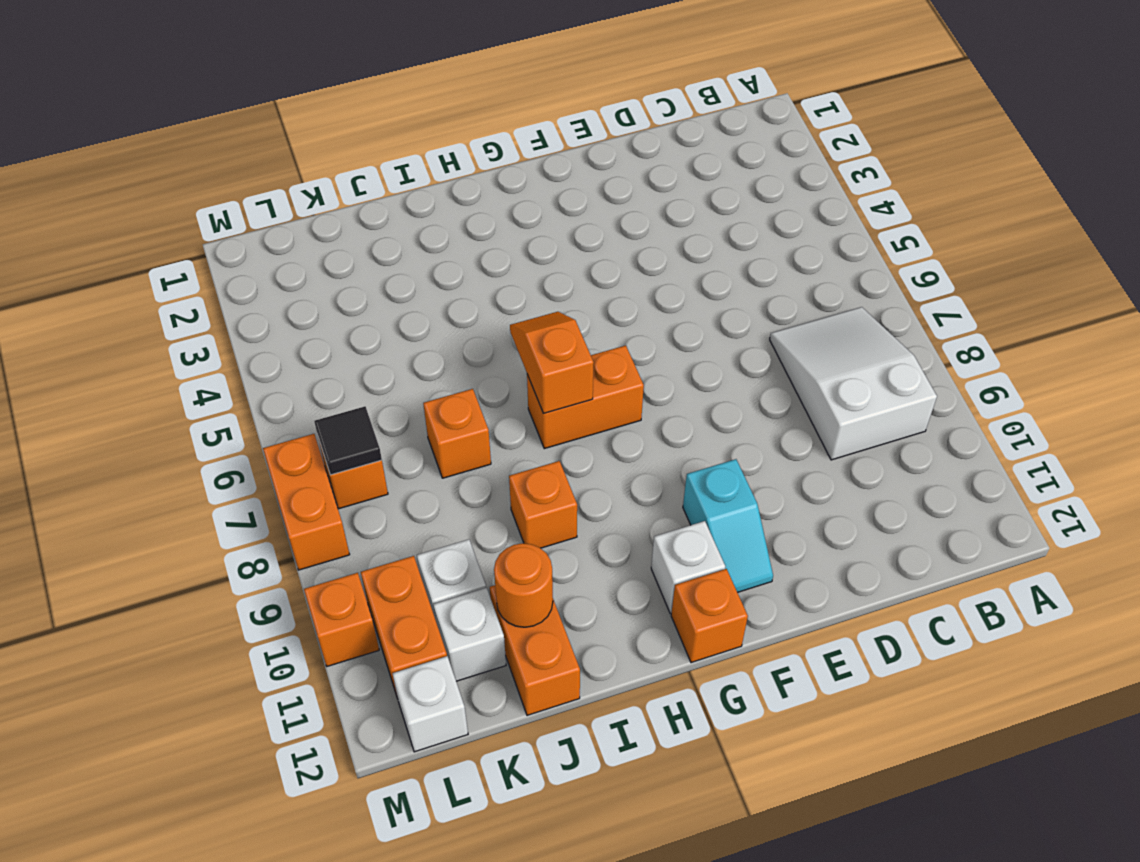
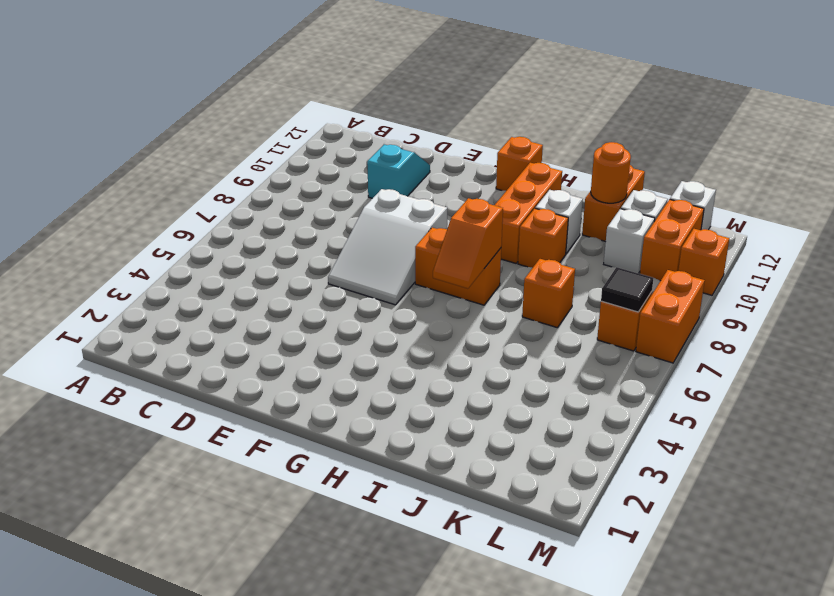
white slope B7:C9 level 1 top 9 -> white slope E6:F8 level 1 top 8
cyan slope F10:F11 level 1 top 10 -> cyan slope D10:D11 level 1 top 10
white brick G11 level 1 -> white brick I10 level 1
none -> orange brick H9:H11 level 1

